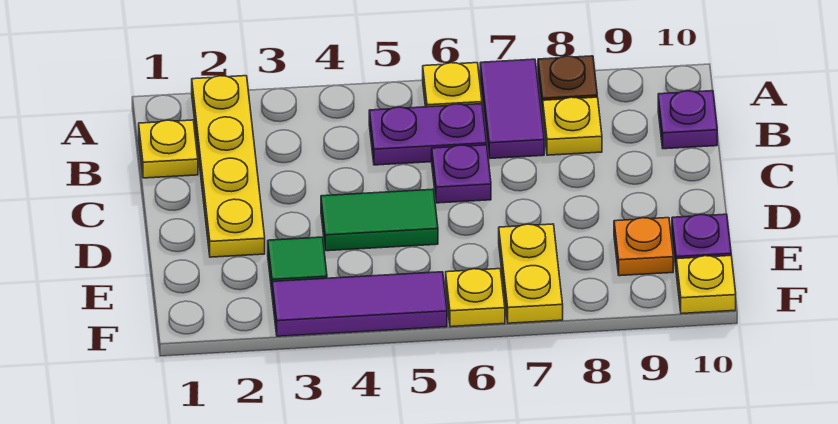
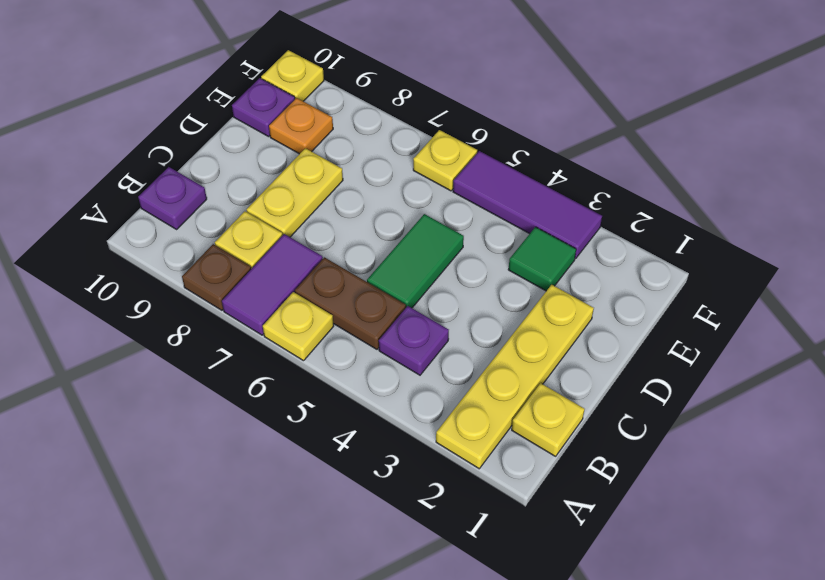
purple plate B5:B6 level 1 -> brown plate B5:B6 level 1
purple plate C6 level 1 -> purple plate B4 level 1
green tile D4:D5 level 1 -> green tile C5:D5 level 1
yellow plate E7:F7 level 1 -> yellow plate C8:D8 level 1

